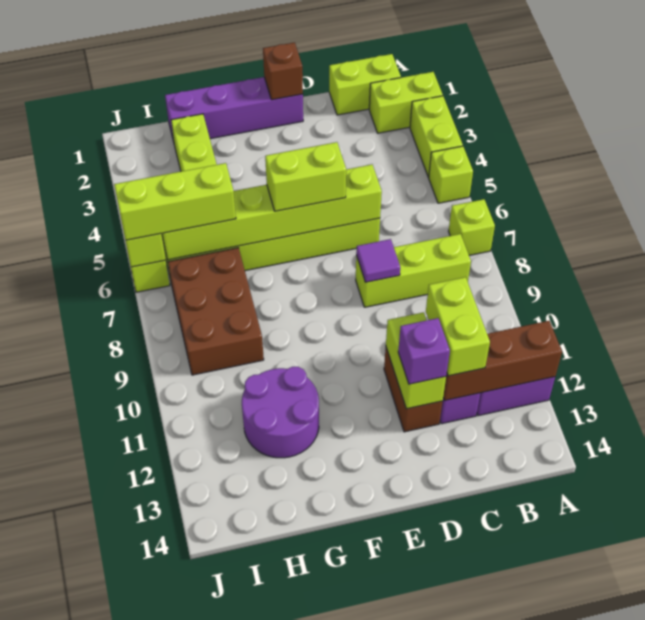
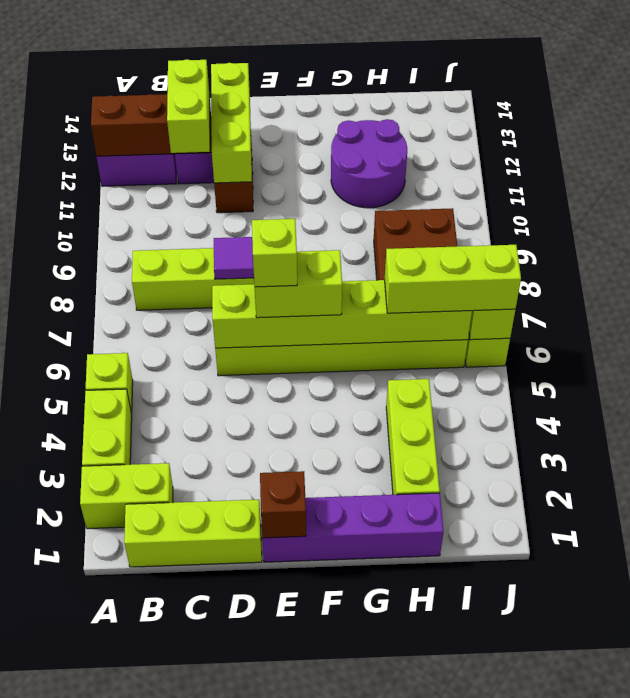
lime brick A7 level 1 -> lime brick E6 level 4
lime brick B1:C1 level 1 -> lime brick B1:D1 level 1
lime brick D11:D12 level 2 -> lime brick D11:D13 level 2
purple brick D12 level 3 -> none

